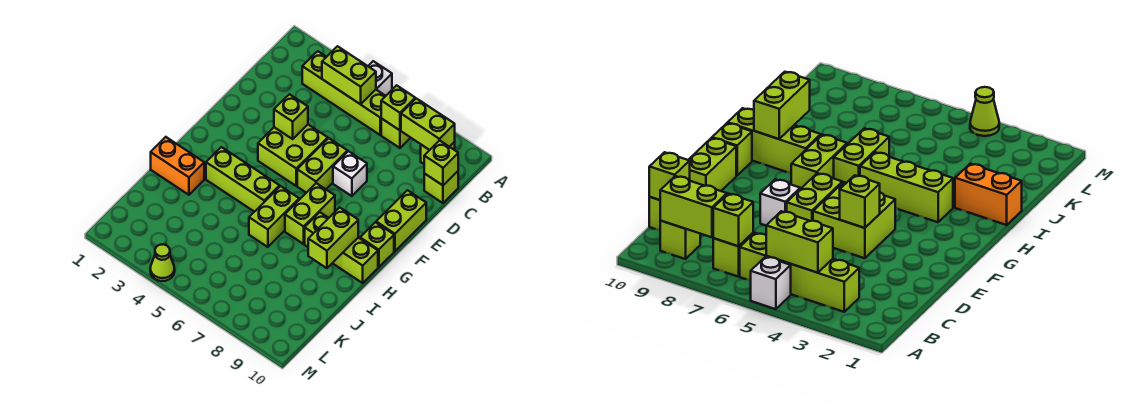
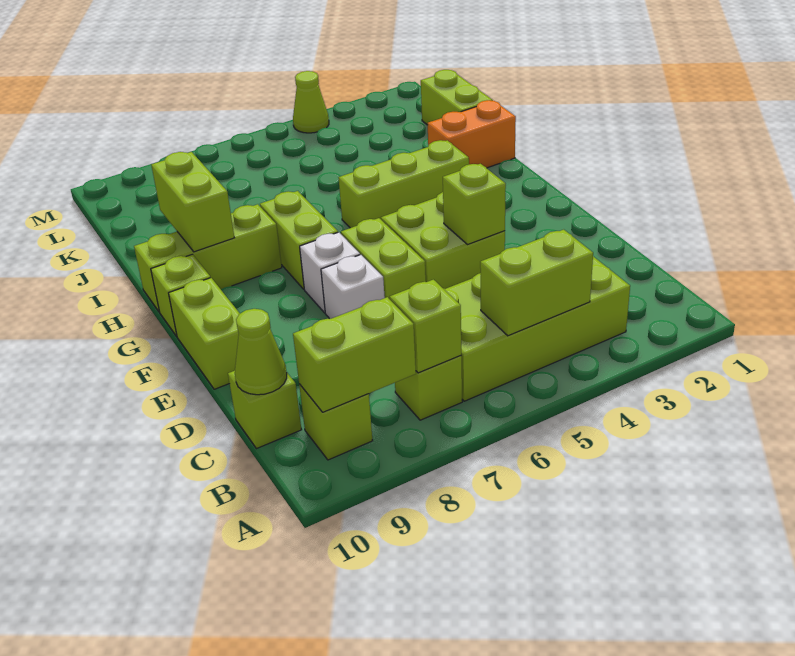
white brick A5 level 1 -> white brick F7 level 1
lime brick B3:B6 level 1 -> lime brick B3:C6 level 1
lime brick C10 level 2 -> lime cone C10 level 2
lime brick H6:I6 level 1 -> lime brick J1:K1 level 1

